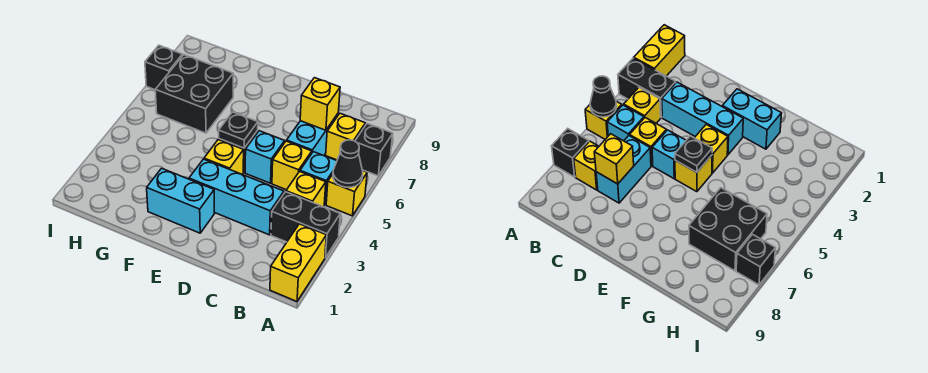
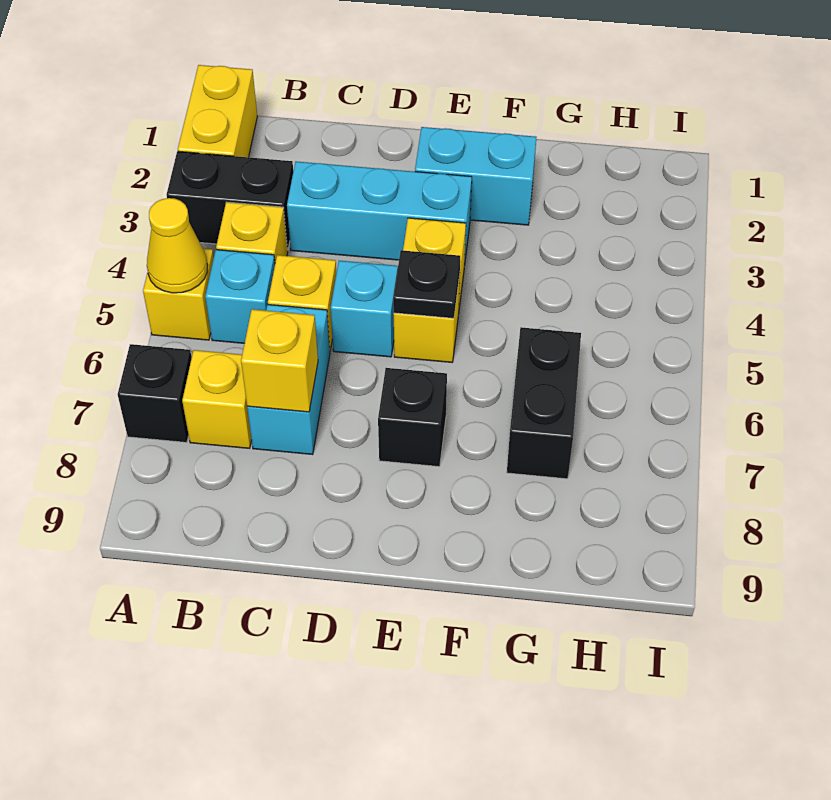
black cone A5 level 2 -> yellow cone A5 level 2
black brick G6:H7 level 1 -> black brick G6:G7 level 1
black brick I7 level 1 -> black brick E7 level 1

